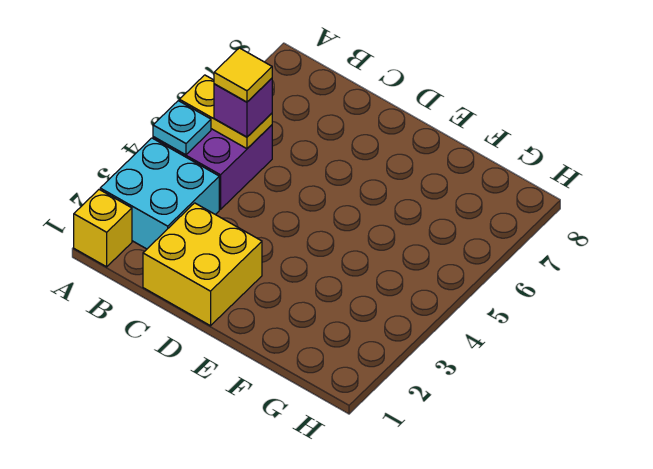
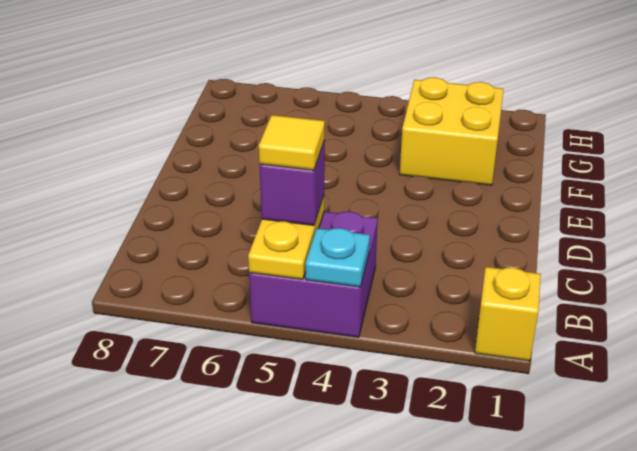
cyan brick A2:B3 level 1 -> none
yellow brick C1:D2 level 1 -> yellow brick F2:G3 level 1

